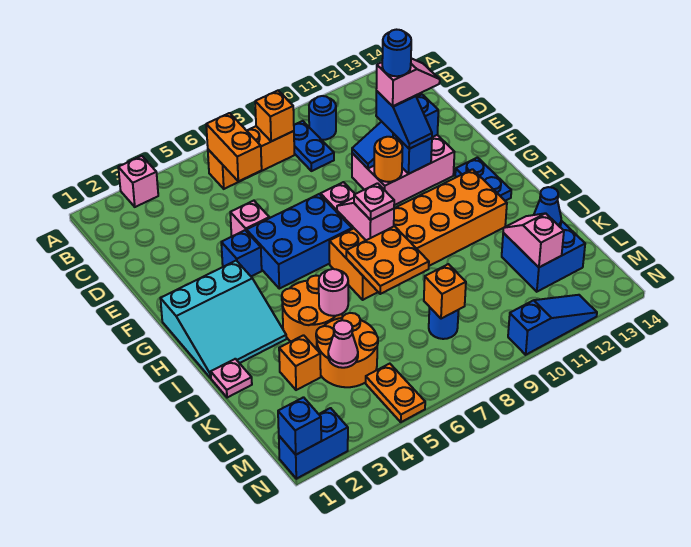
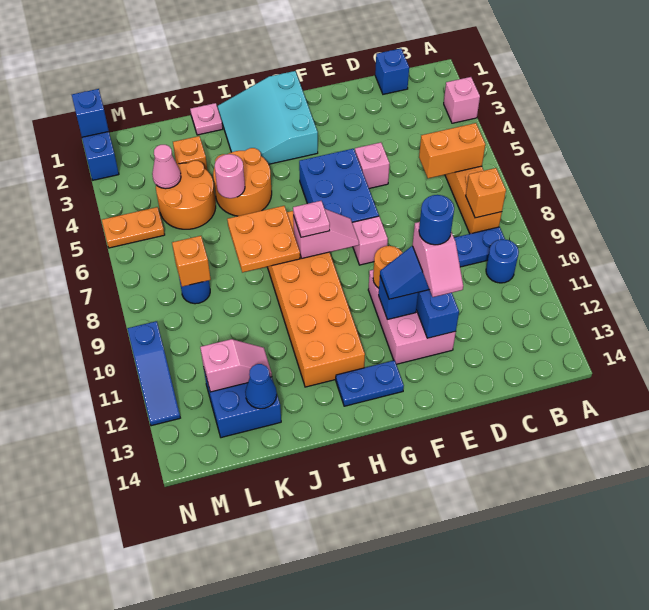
blue brick F4 level 1 -> blue brick C1 level 1

